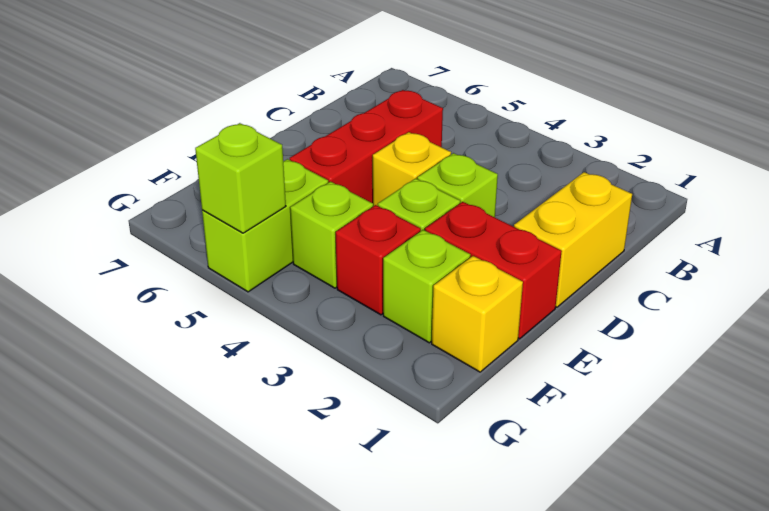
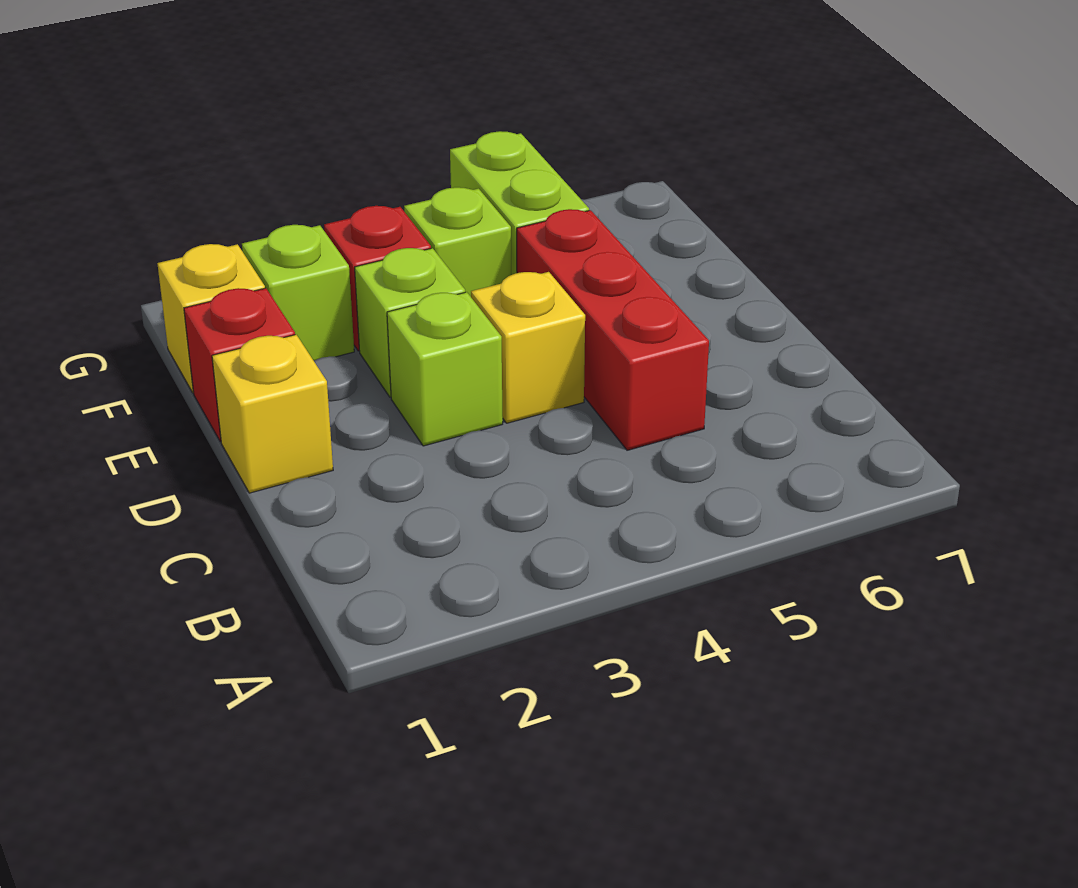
yellow brick C1:D1 level 1 -> yellow brick D1 level 1
red brick E1:E2 level 1 -> red brick E1 level 1
lime brick G5 level 2 -> none

